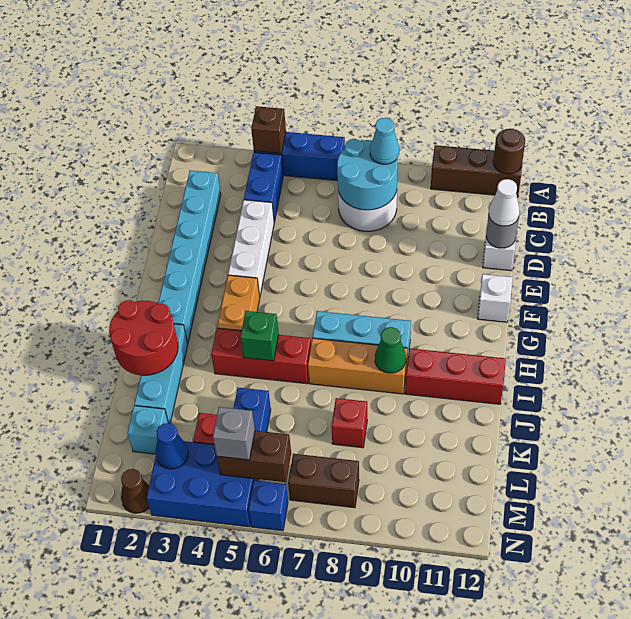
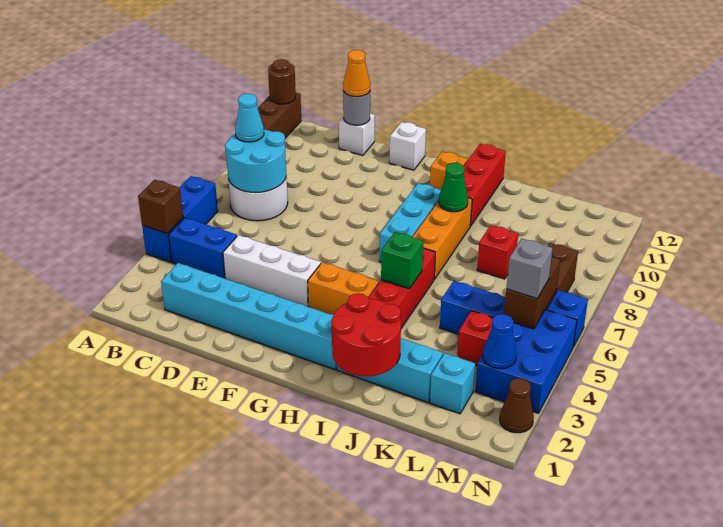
white cone D12 level 3 -> orange cone D12 level 3
none -> orange brick H11 level 1

